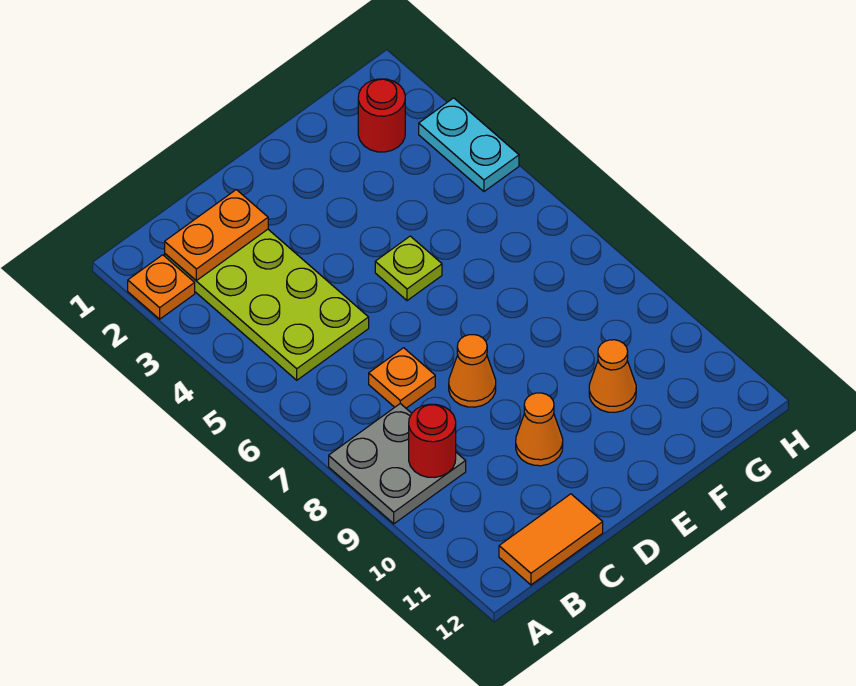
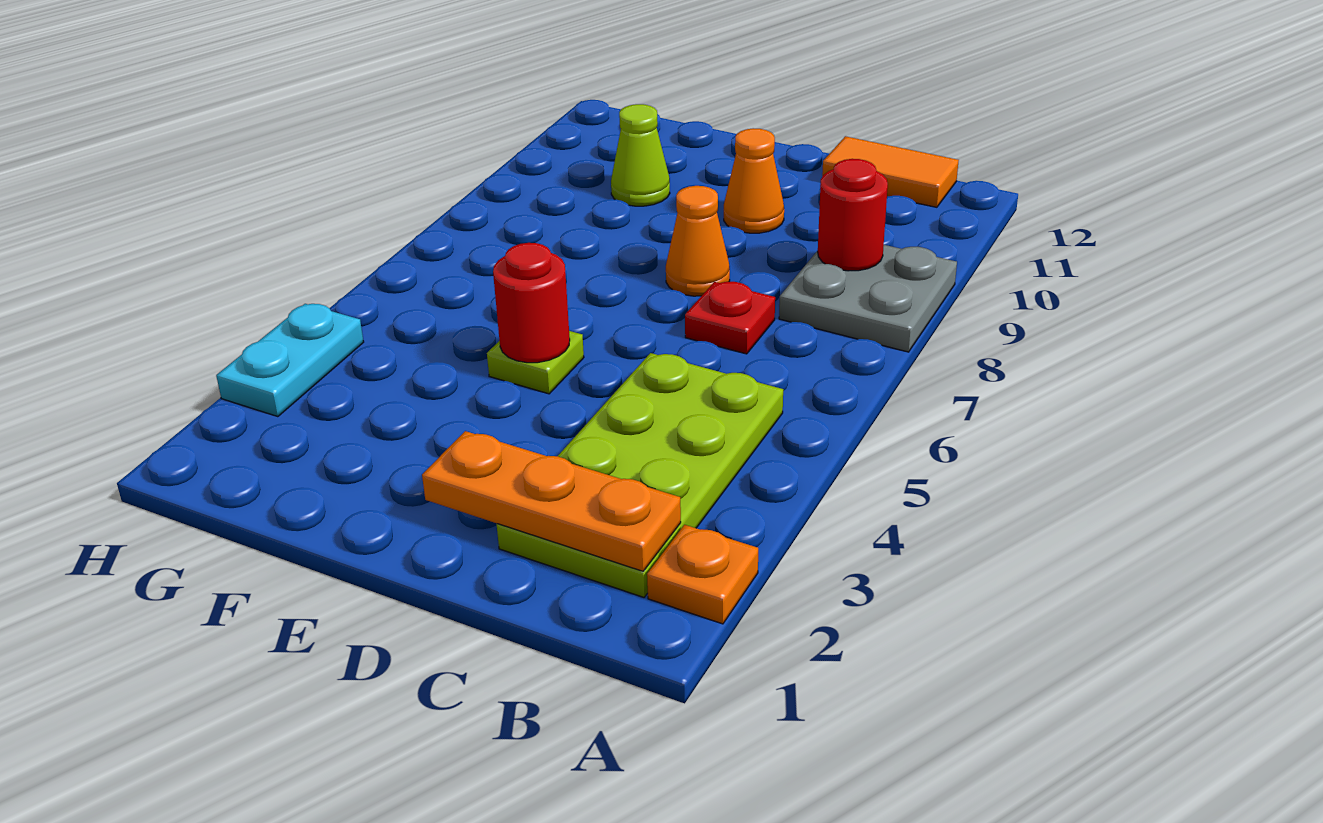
orange plate B2:C2 level 2 -> orange plate B2:D2 level 2
orange plate C7 level 1 -> red plate C7 level 1
orange cone F10 level 1 -> lime cone F10 level 1
red round brick G2 level 1 -> red round brick E5 level 2

